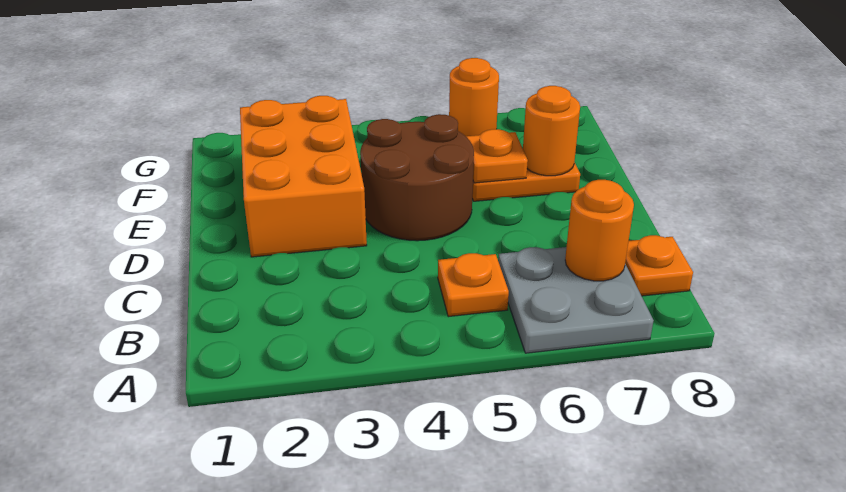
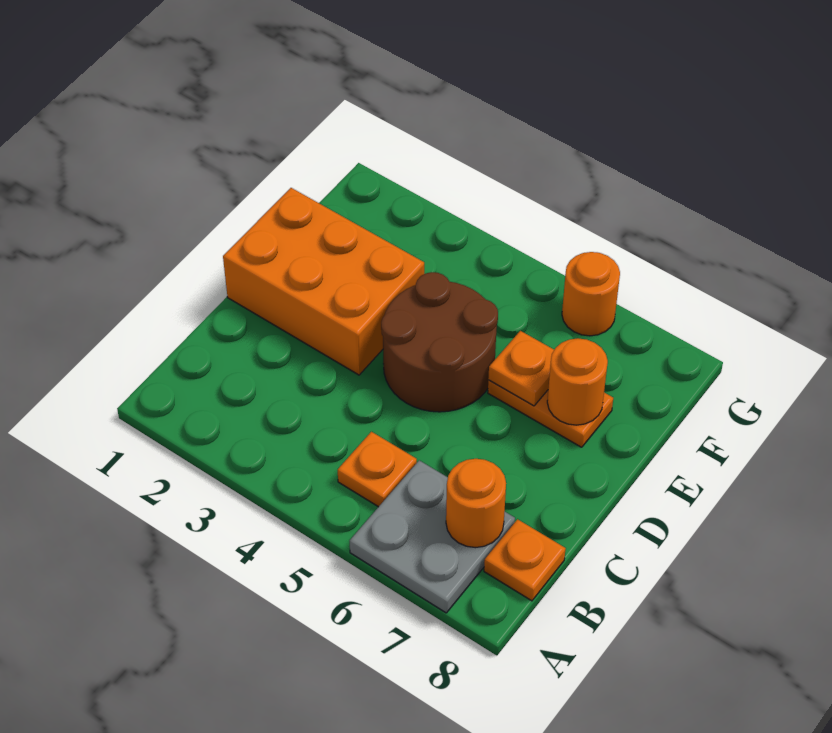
orange brick D2:F3 level 1 -> orange brick D1:E3 level 1

